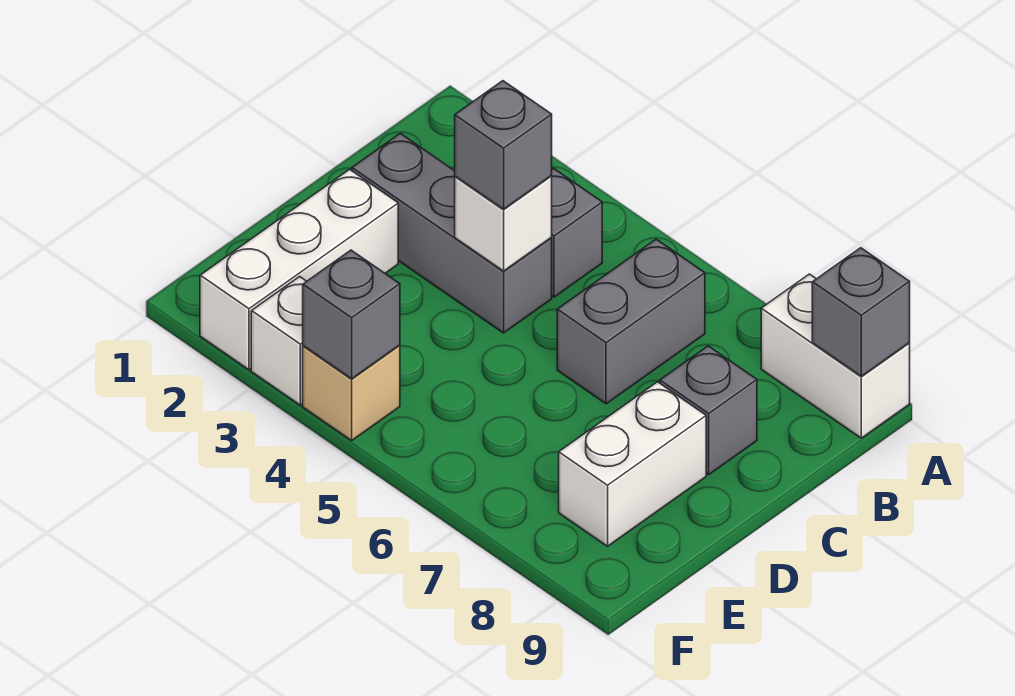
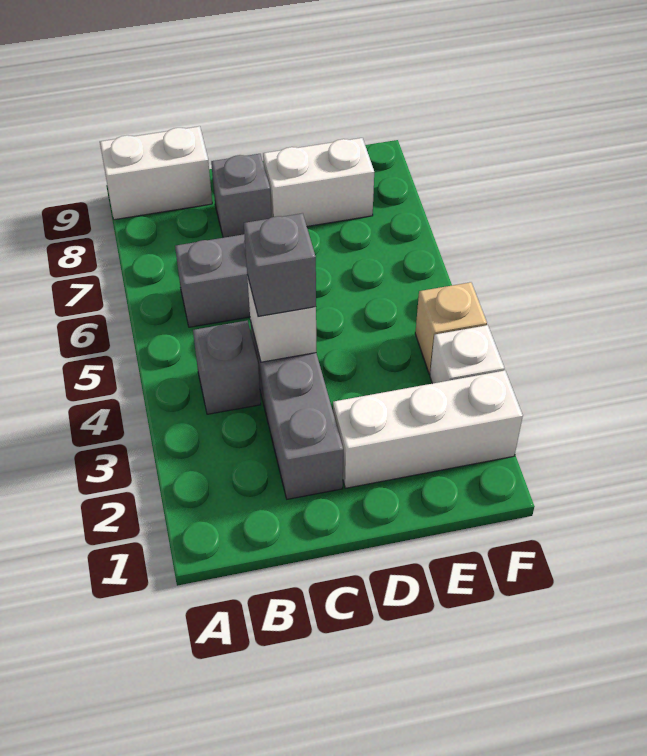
white brick A8:A9 level 1 -> white brick A9:B9 level 1
grey brick A9 level 2 -> none
grey brick F4 level 2 -> none

